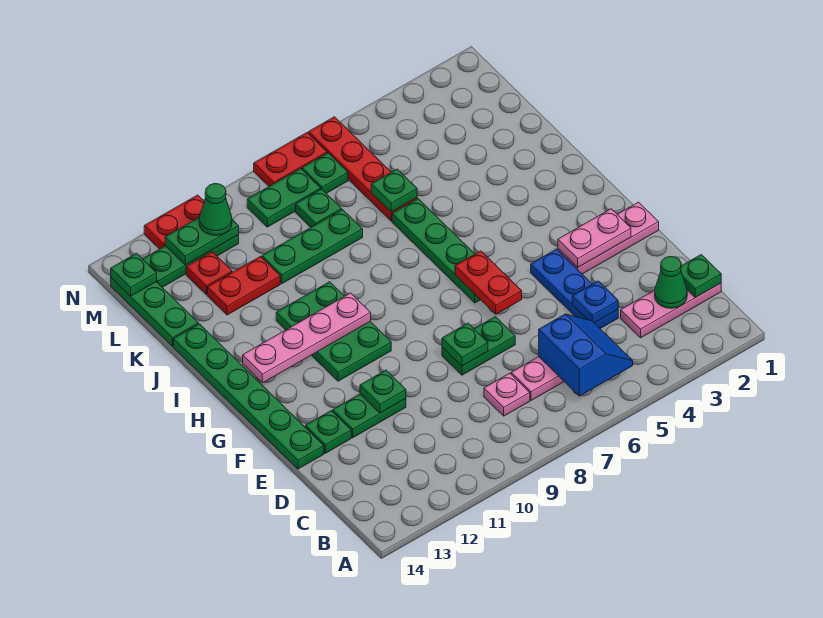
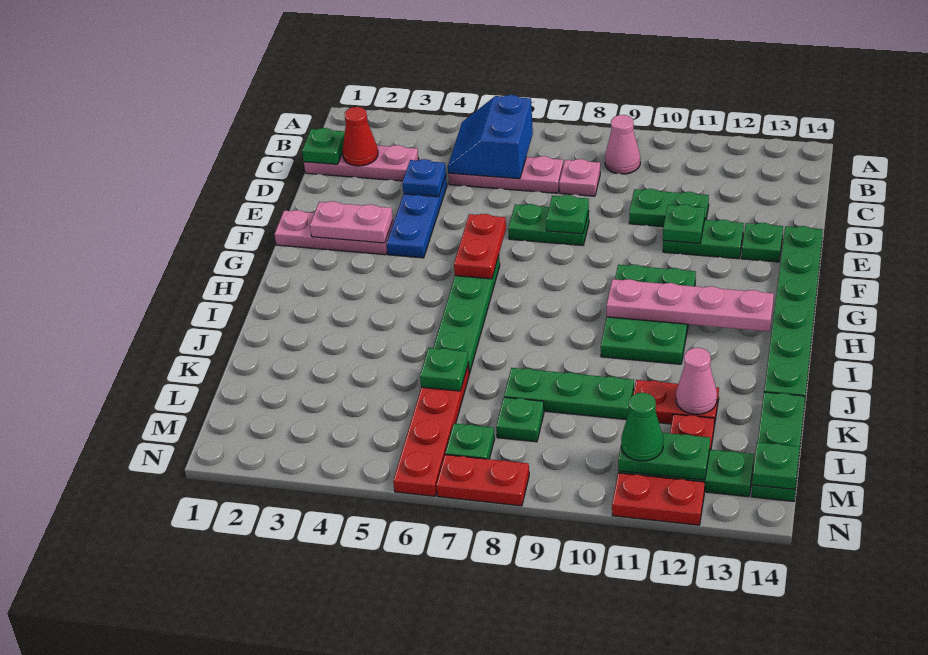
none -> pink cone B9 level 1
green cone C2 level 2 -> red cone C2 level 2
none -> pink cone K12 level 2
green plate M8:M9 level 1 -> green plate D10:D11 level 1

